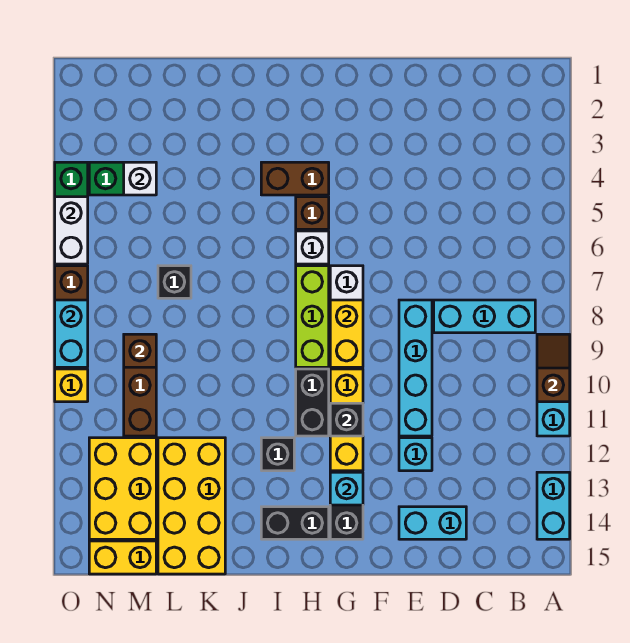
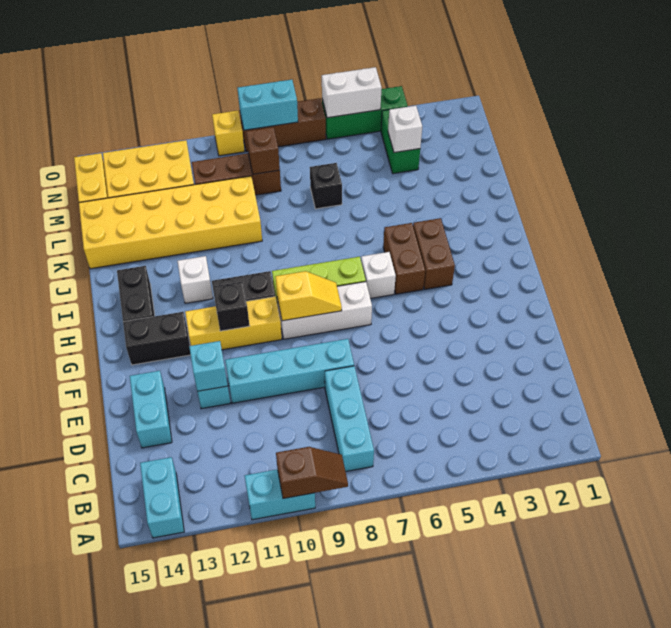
cyan brick A13:A14 level 1 -> cyan brick A14:B14 level 1
yellow brick G8:G9 level 2 -> yellow slope G8:G9 level 2 top 9
cyan brick G13 level 2 -> cyan brick E12 level 2
brown brick H5 level 1 -> brown brick H5:I5 level 1
black brick I12 level 1 -> white brick I12 level 1
yellow brick K12:L15 level 1 -> yellow brick K10:L15 level 1

